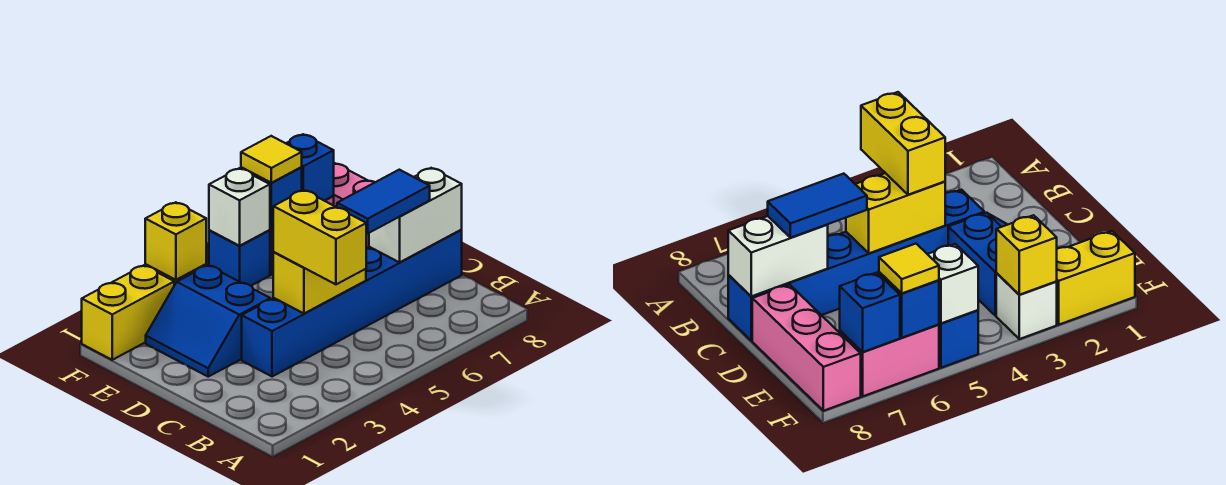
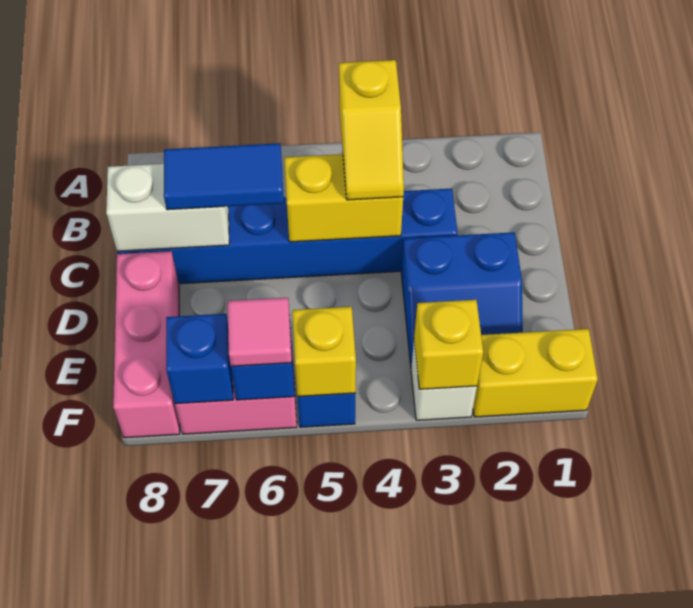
yellow brick B4:C4 level 3 -> yellow slope B4:C4 level 3 top B
blue slope D2:E3 level 1 top 3 -> blue slope D2:E3 level 1 top D
white brick F5 level 2 -> yellow brick F5 level 2
yellow tile F6 level 3 -> pink tile F6 level 3

